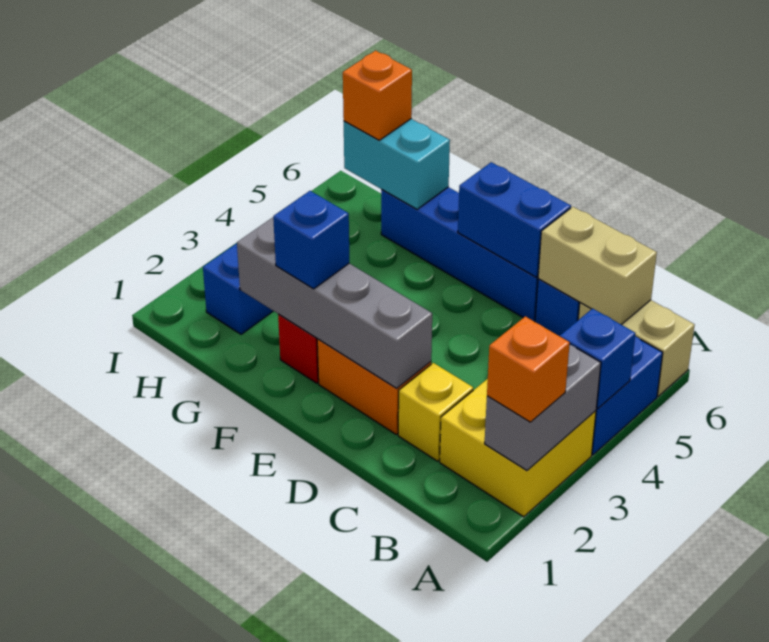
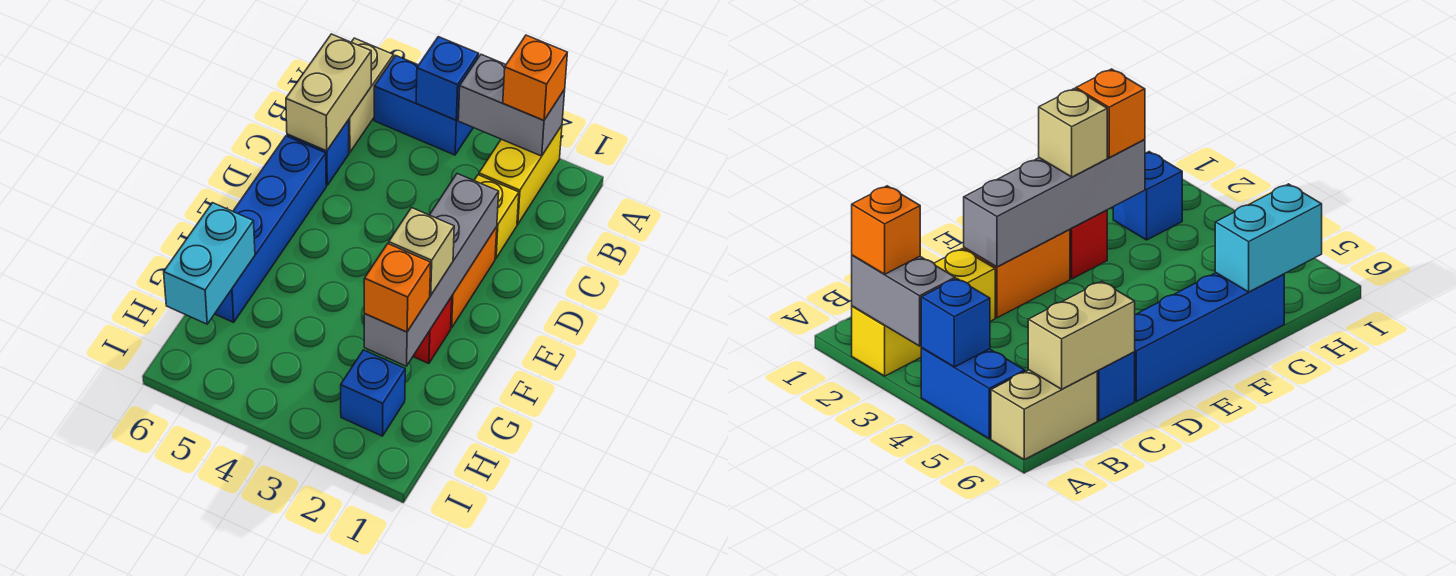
yellow brick A2:B3 level 1 -> yellow brick A2:B2 level 1
blue brick D6:E6 level 2 -> none
blue brick F2 level 3 -> tan brick F2 level 3
orange brick H6 level 3 -> orange brick G2 level 3

